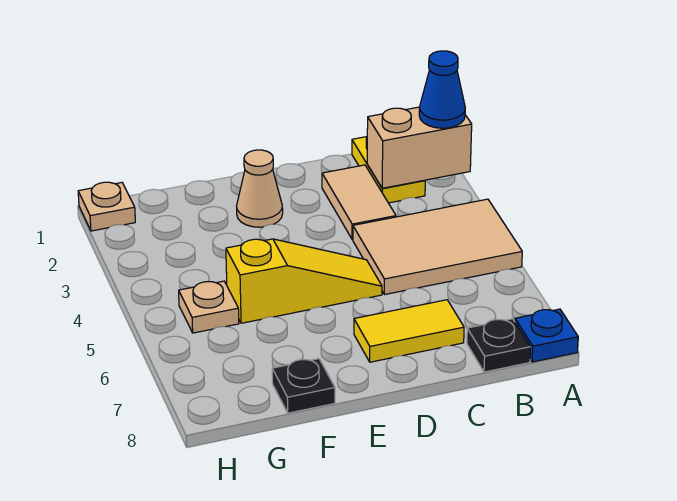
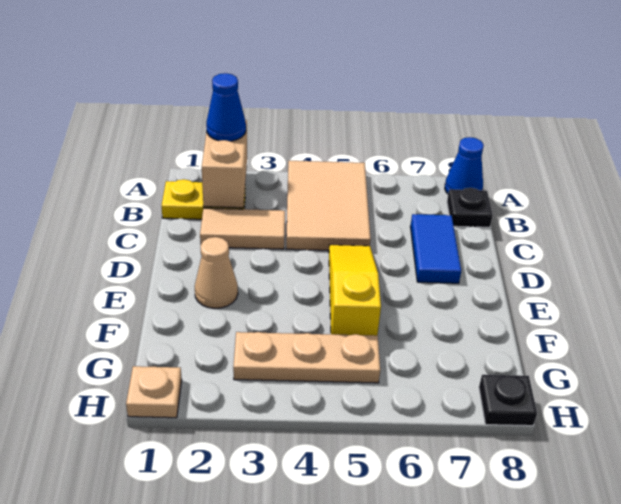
blue plate A8 level 1 -> blue cone A8 level 1
yellow tile C7:D7 level 1 -> blue tile C7:D7 level 1
black plate F8 level 1 -> black plate H8 level 1
tan plate G5 level 1 -> tan plate G3:G5 level 1

